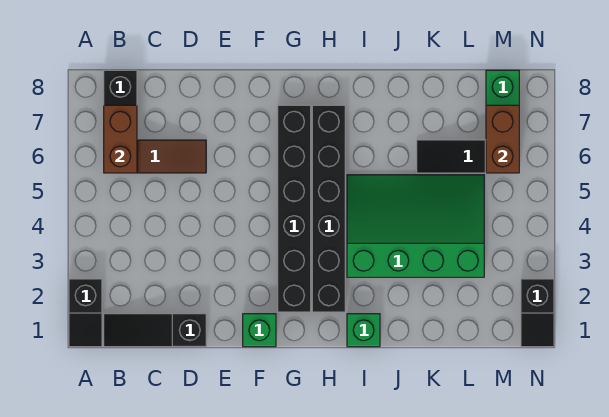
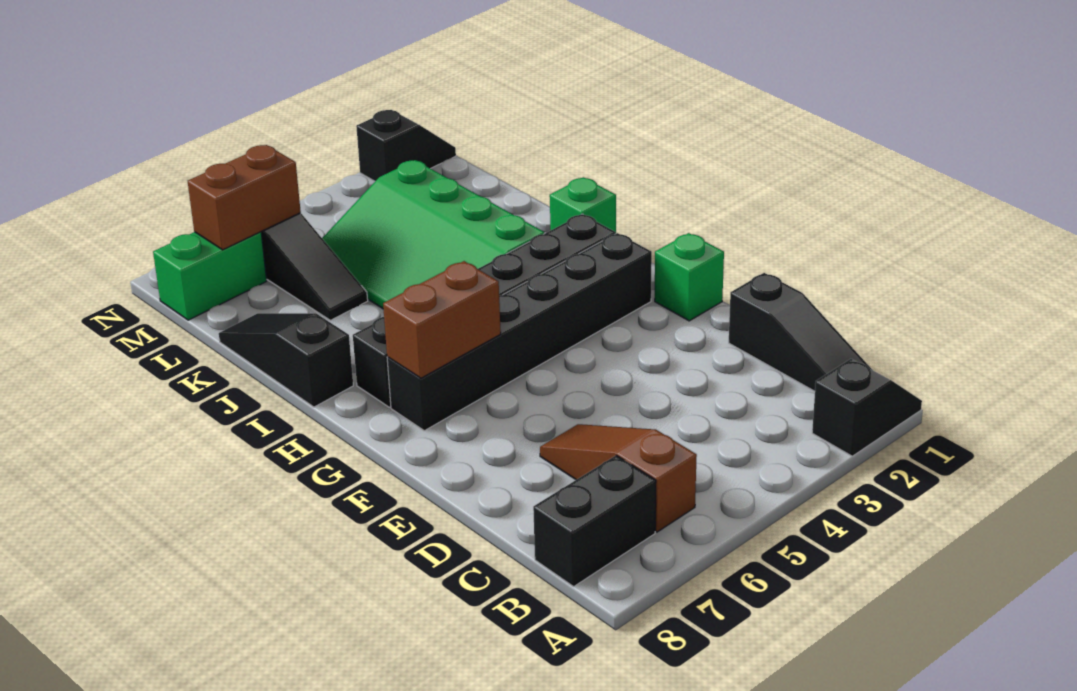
brown brick B6:B7 level 2 -> brown brick G6:G7 level 2
none -> black slope I8:K8 level 1 top I

